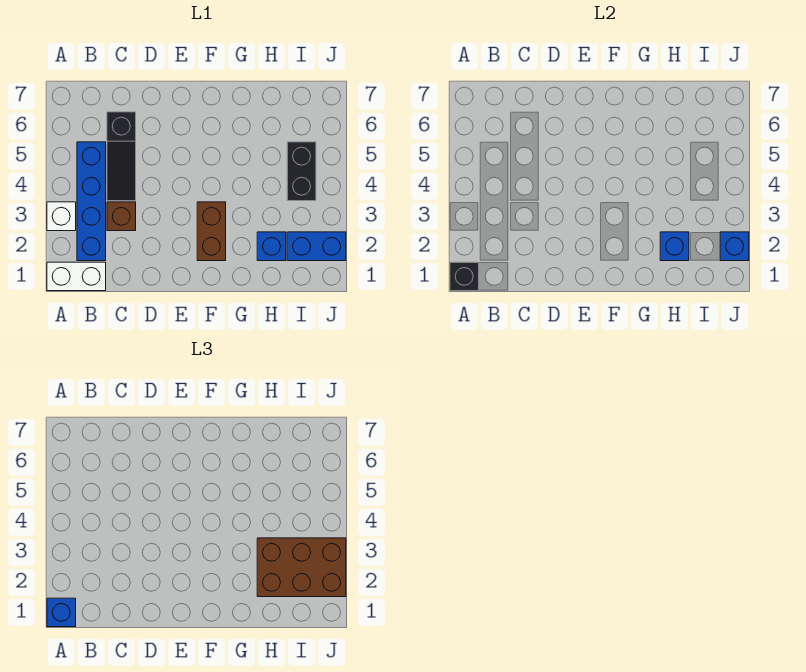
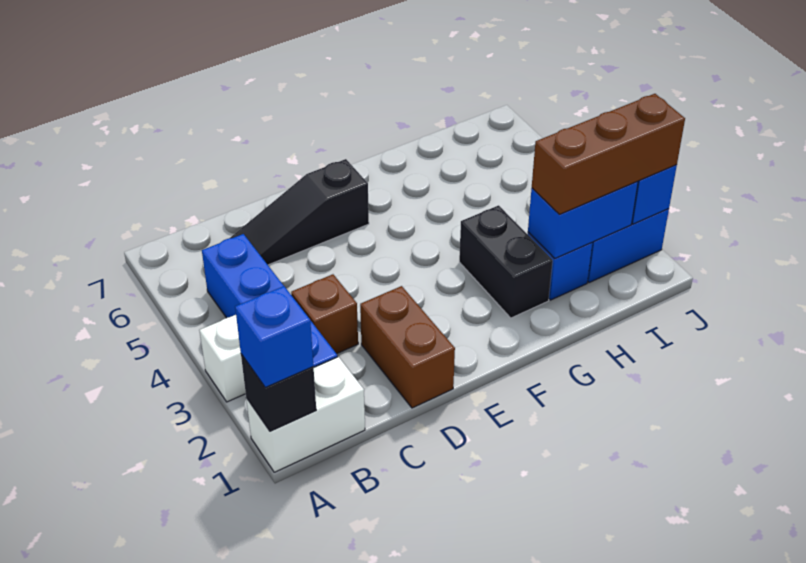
black slope C4:C6 level 1 top 6 -> black slope C6:E6 level 1 top E
brown brick F2:F3 level 1 -> brown brick D1:D2 level 1
blue brick H2 level 2 -> blue brick H2:I2 level 2
brown brick H2:J3 level 3 -> brown brick H2:J2 level 3
black brick I4:I5 level 1 -> black brick G2:G3 level 1

